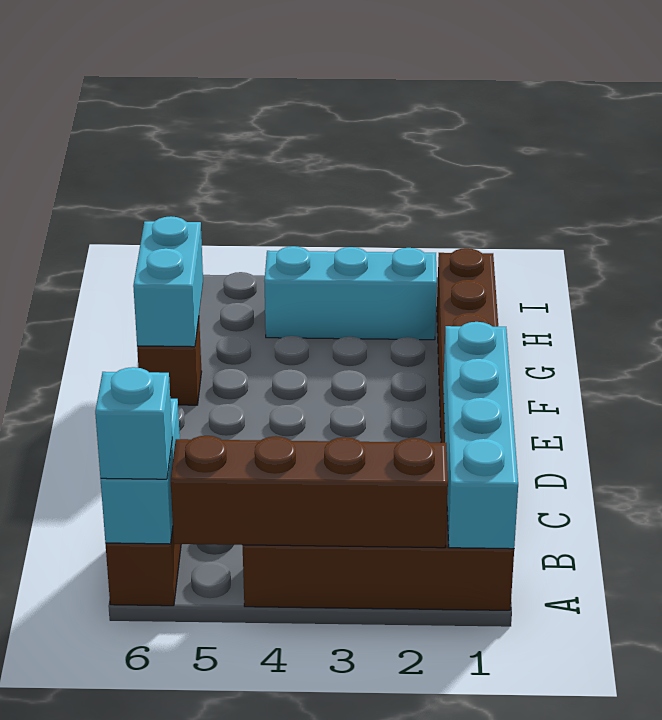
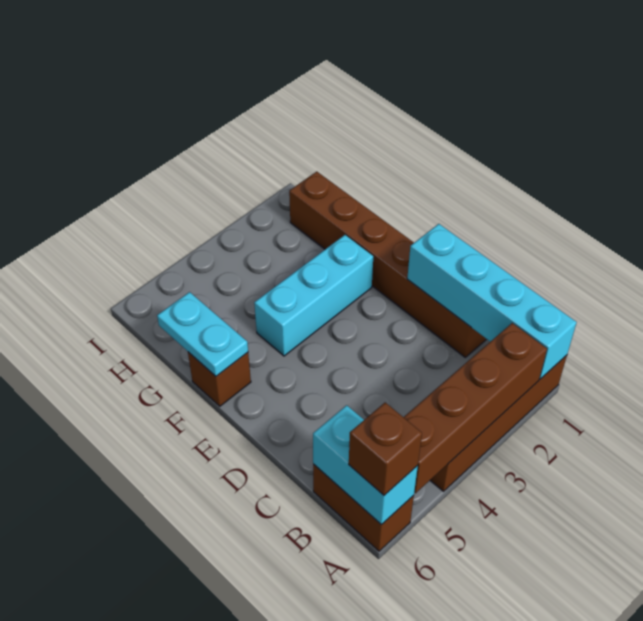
cyan brick A6 level 3 -> brown brick A6 level 3
cyan brick F6:G6 level 2 -> cyan plate F6:G6 level 2
cyan brick H2:H4 level 1 -> cyan brick F2:F4 level 1

